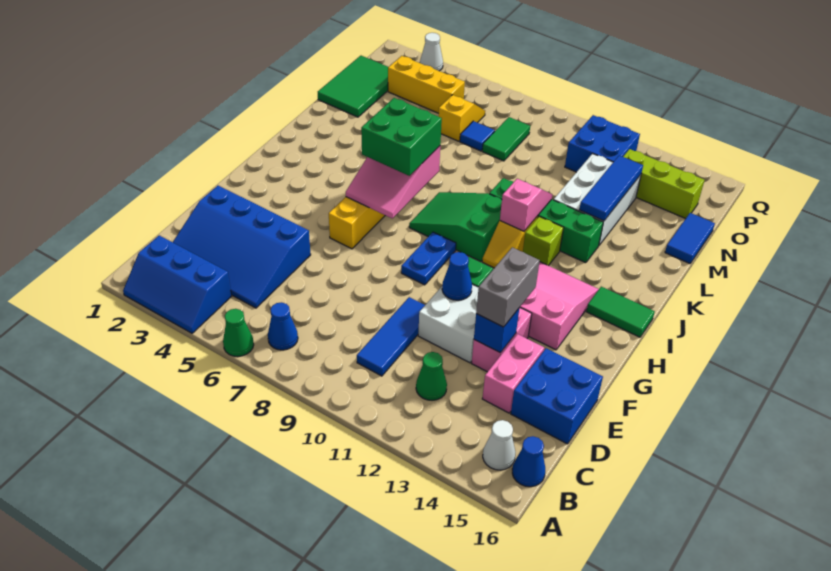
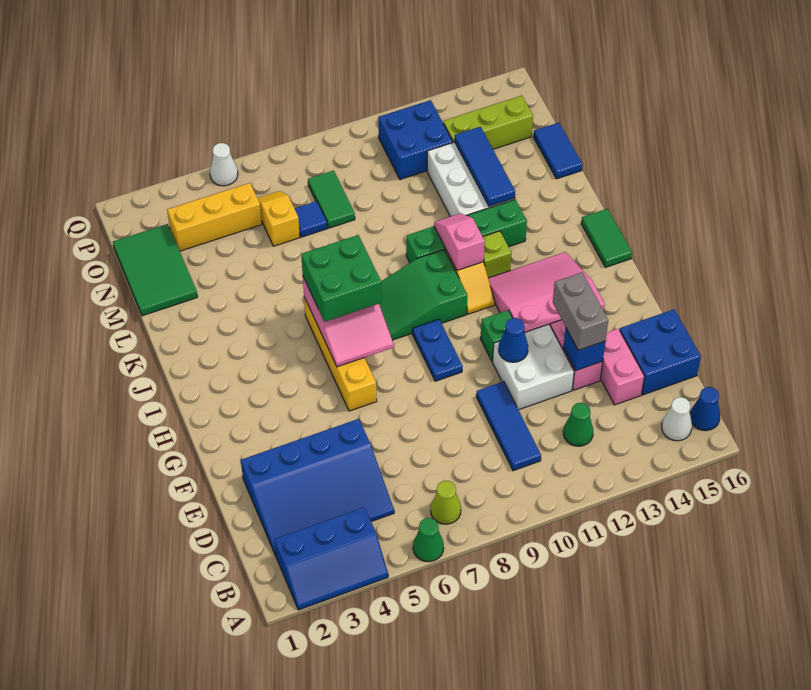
blue cone B7 level 1 -> lime cone B7 level 1
green tile I15:I16 level 1 -> green tile I16:J16 level 1
white cone Q3 level 1 -> white cone Q5 level 1

